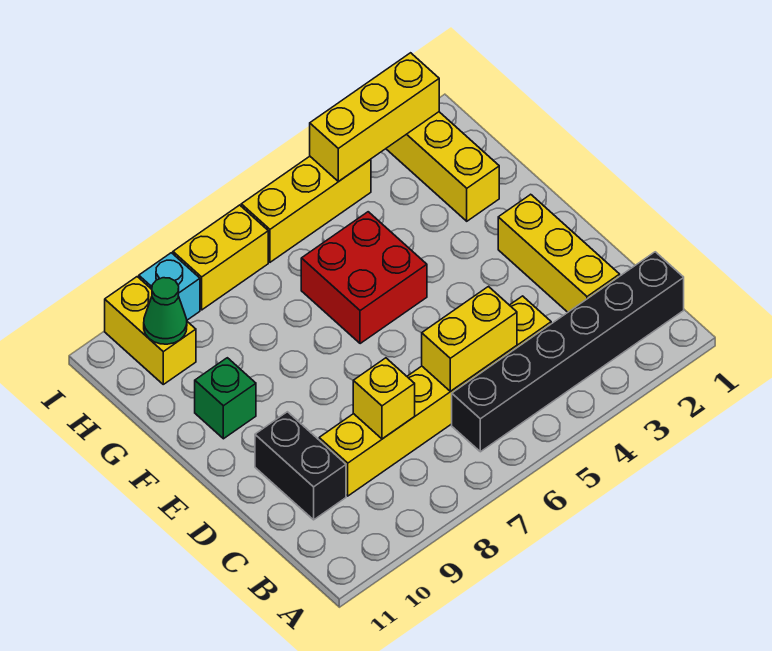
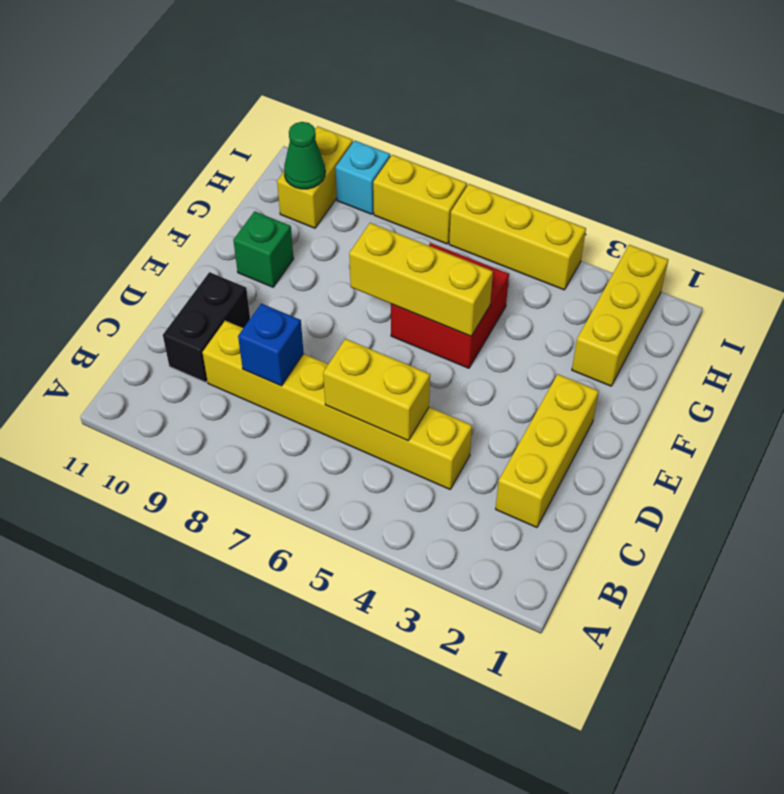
black brick B1:B6 level 1 -> none
yellow brick C8 level 2 -> blue brick C8 level 2
yellow brick I2:I4 level 2 -> yellow brick F5:F7 level 2

